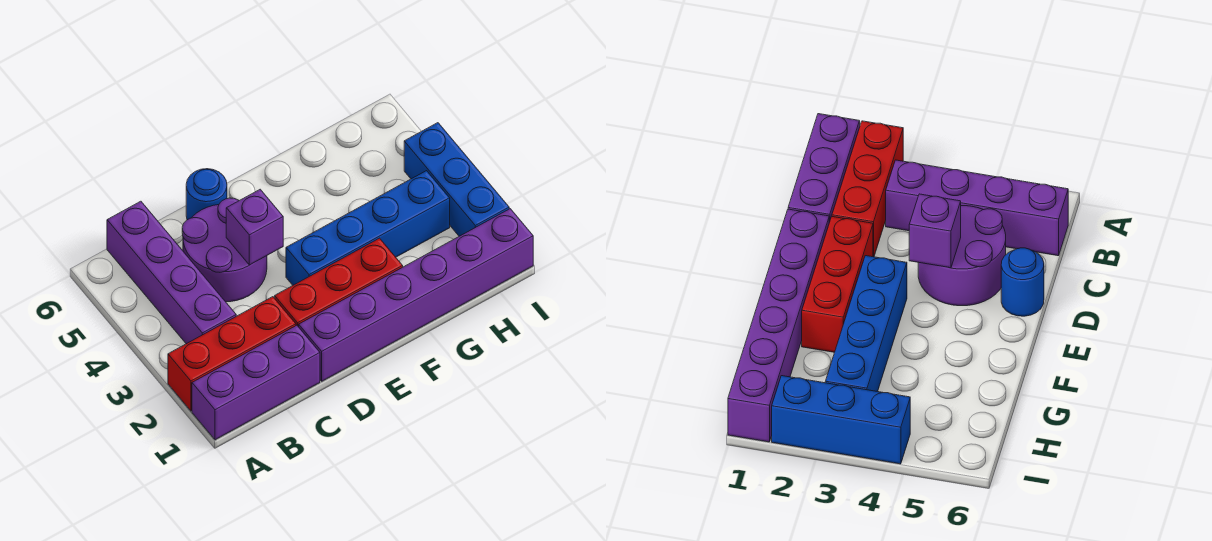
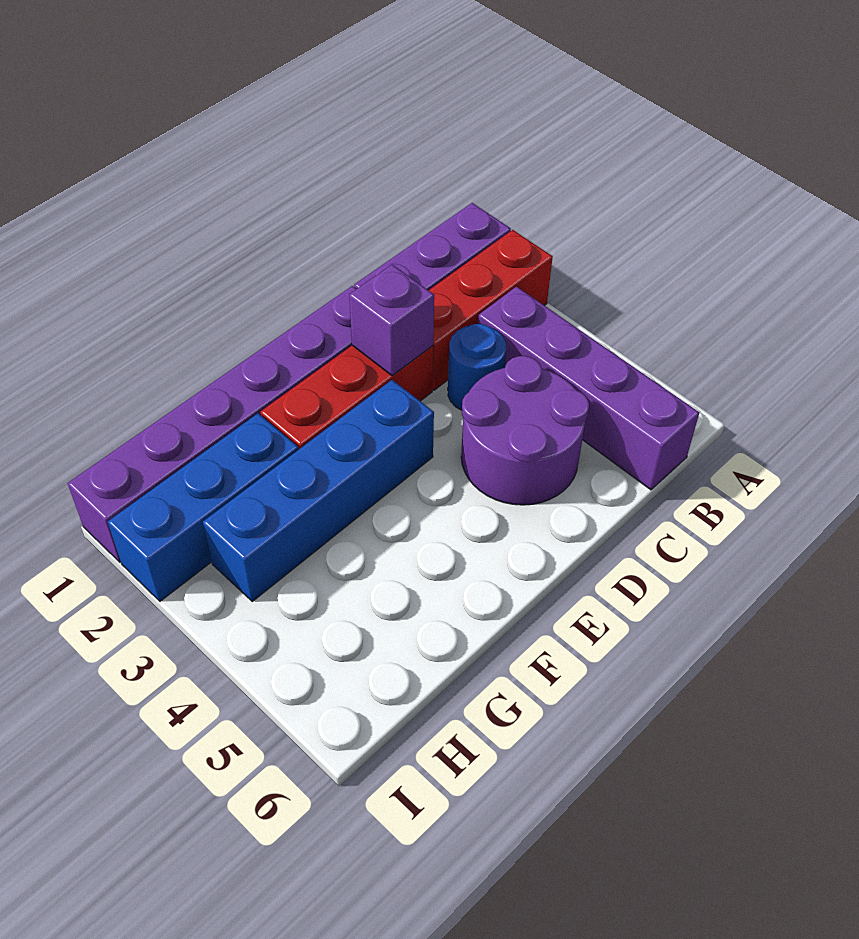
purple brick D4 level 2 -> purple brick D2 level 2
blue round brick D6 level 1 -> blue round brick C3 level 1
blue brick I2:I4 level 1 -> blue brick G2:I2 level 1

